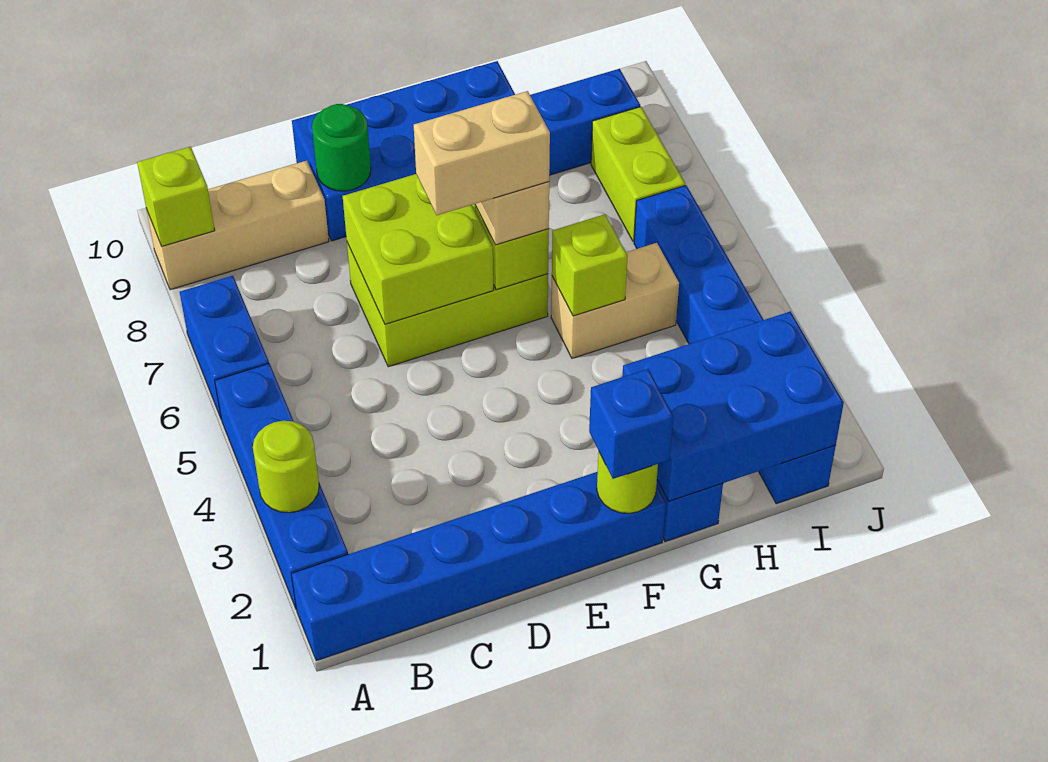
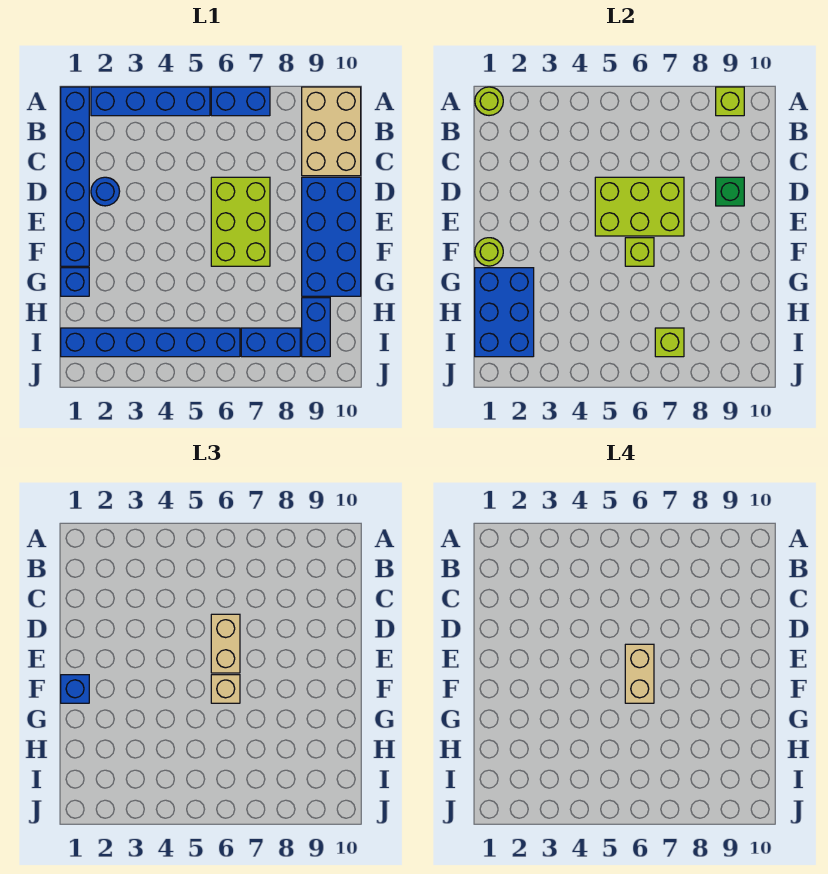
lime round brick A3 level 2 -> lime round brick A1 level 2
tan brick A9:C9 level 1 -> tan brick A9:C10 level 1
none -> blue round brick D2 level 1
lime brick D6:E7 level 2 -> lime brick D5:E7 level 2
green round brick D9 level 2 -> green brick D9 level 2
tan brick G5:H5 level 1 -> tan brick D6:E6 level 3
lime brick G5 level 2 -> lime brick I7 level 2
lime brick I7:I8 level 1 -> blue brick I7:I8 level 1

